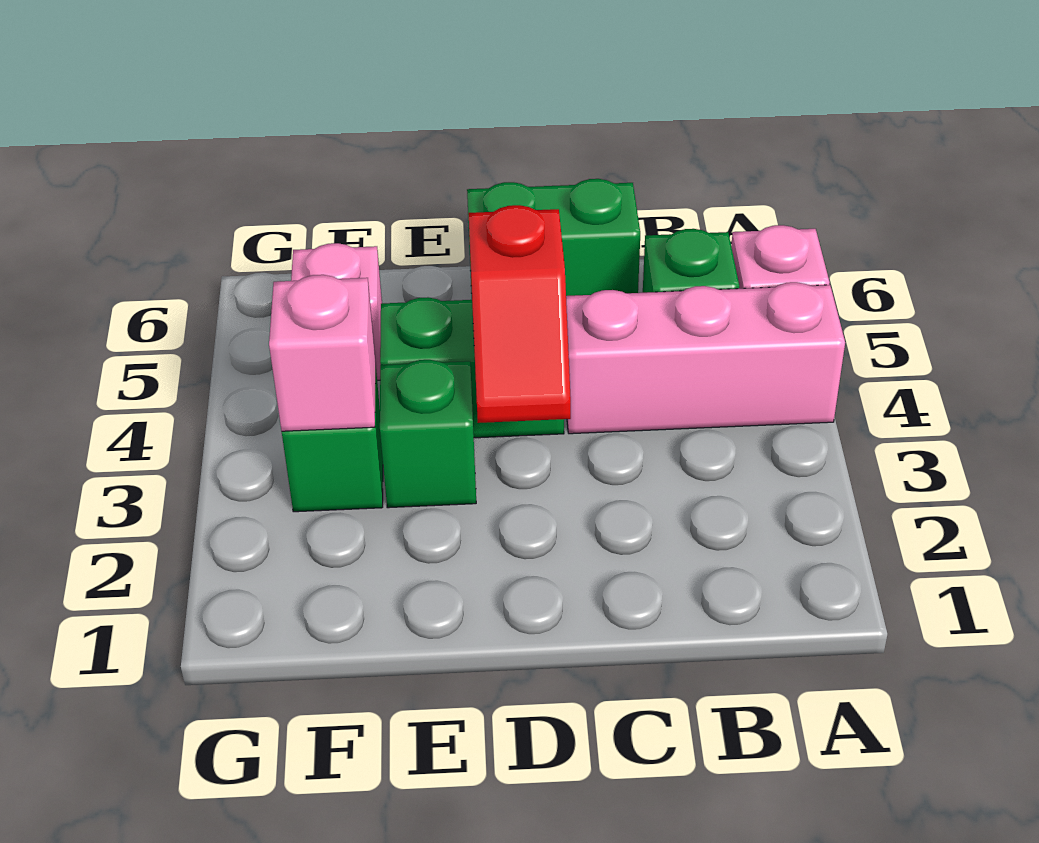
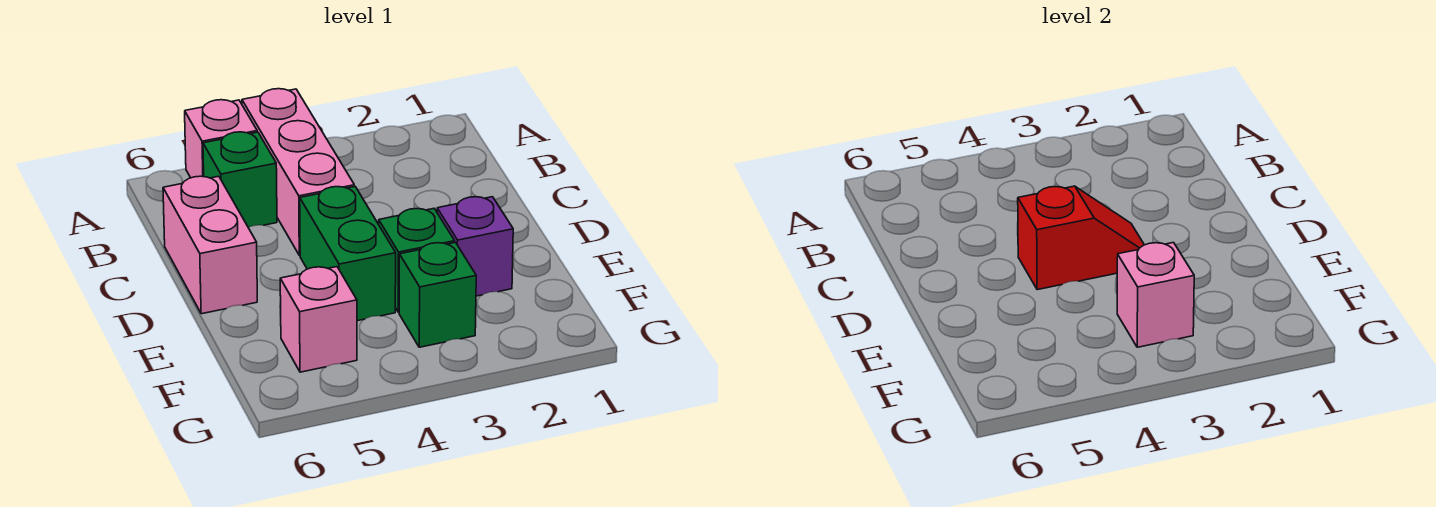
green brick C6:D6 level 1 -> pink brick C6:D6 level 1
none -> purple brick E2 level 1

